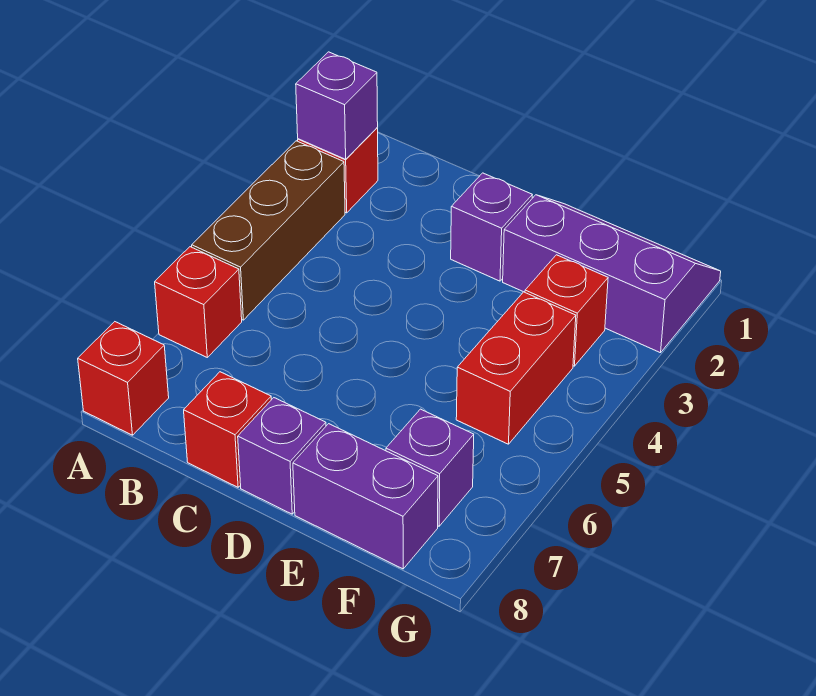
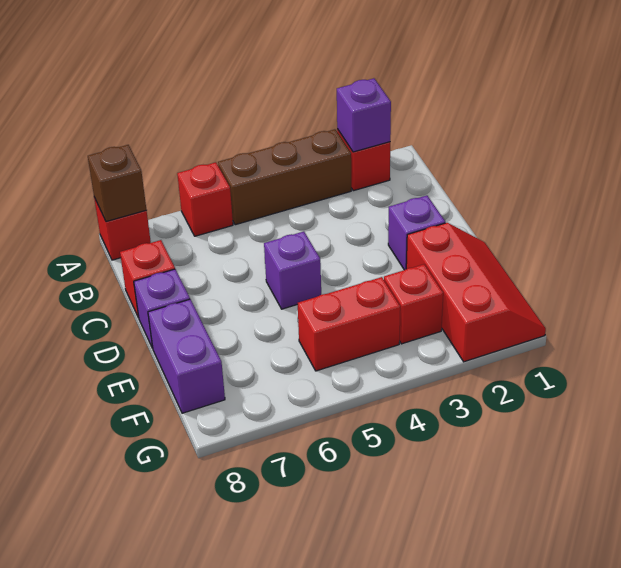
none -> brown brick A8 level 2
purple slope E1:G2 level 1 top 2 -> red slope E1:G2 level 1 top 2
purple brick F7 level 1 -> purple brick D5 level 1

